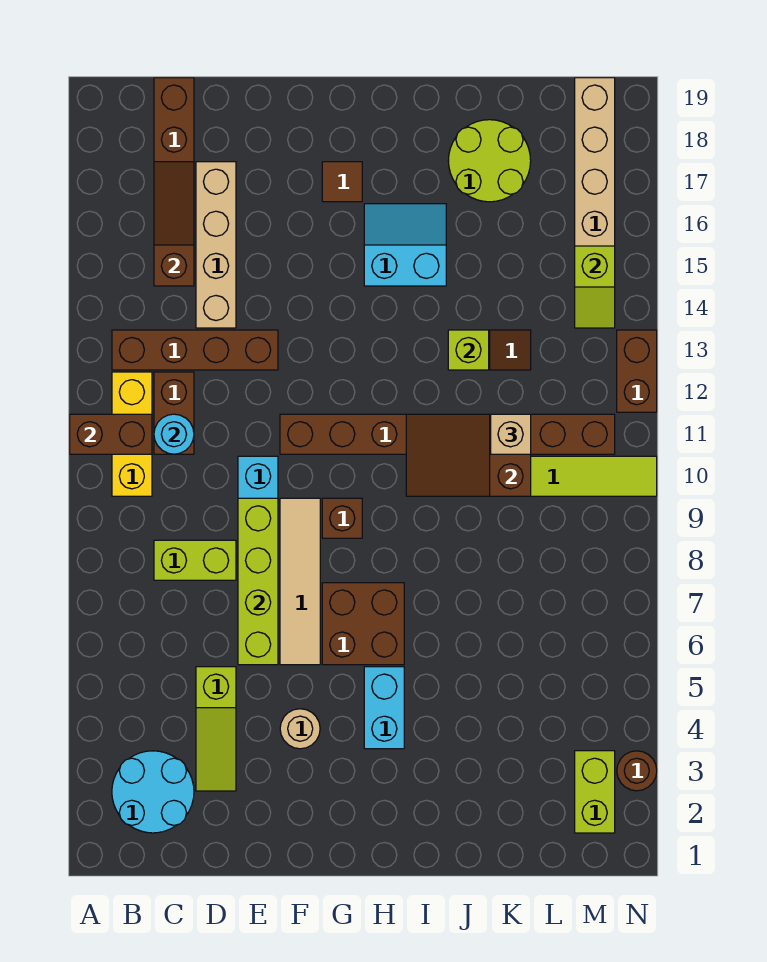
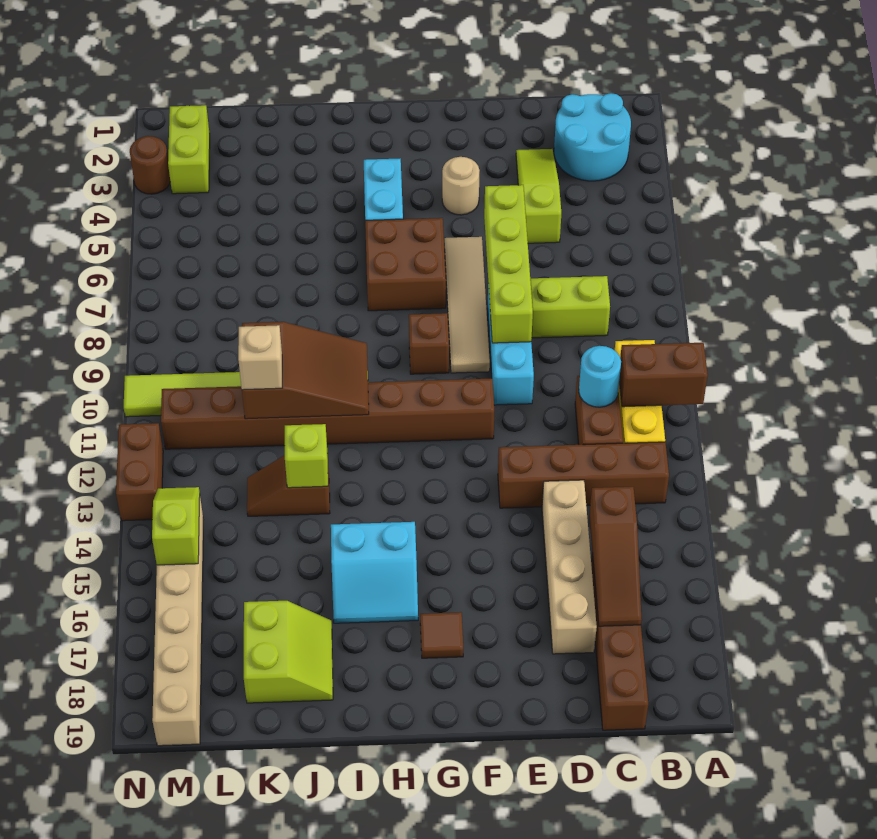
lime round brick J17:K18 level 1 -> lime slope J17:K18 level 1 top K

